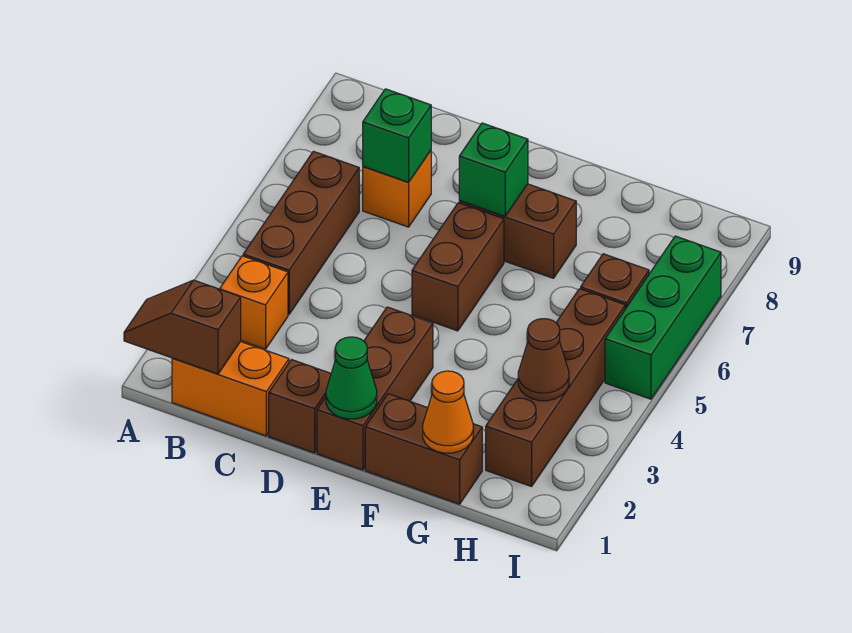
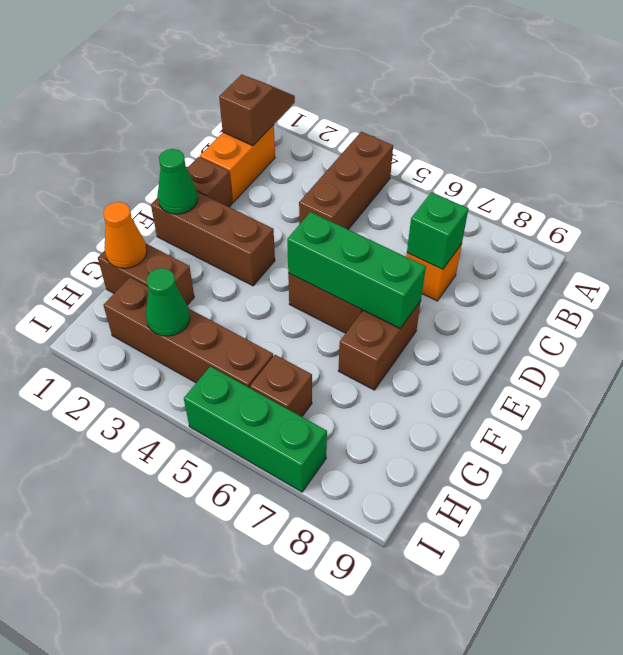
orange brick B3 level 1 -> none
brown brick B4:B6 level 1 -> brown brick A4:C4 level 1
green brick E7 level 2 -> green brick E5:E7 level 2
brown brick F1:G1 level 1 -> brown brick G1:G2 level 1
brown cone H3 level 2 -> green cone H3 level 2

